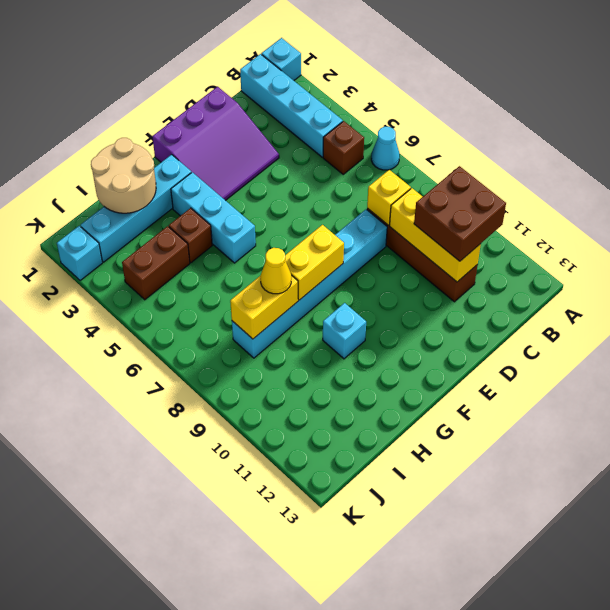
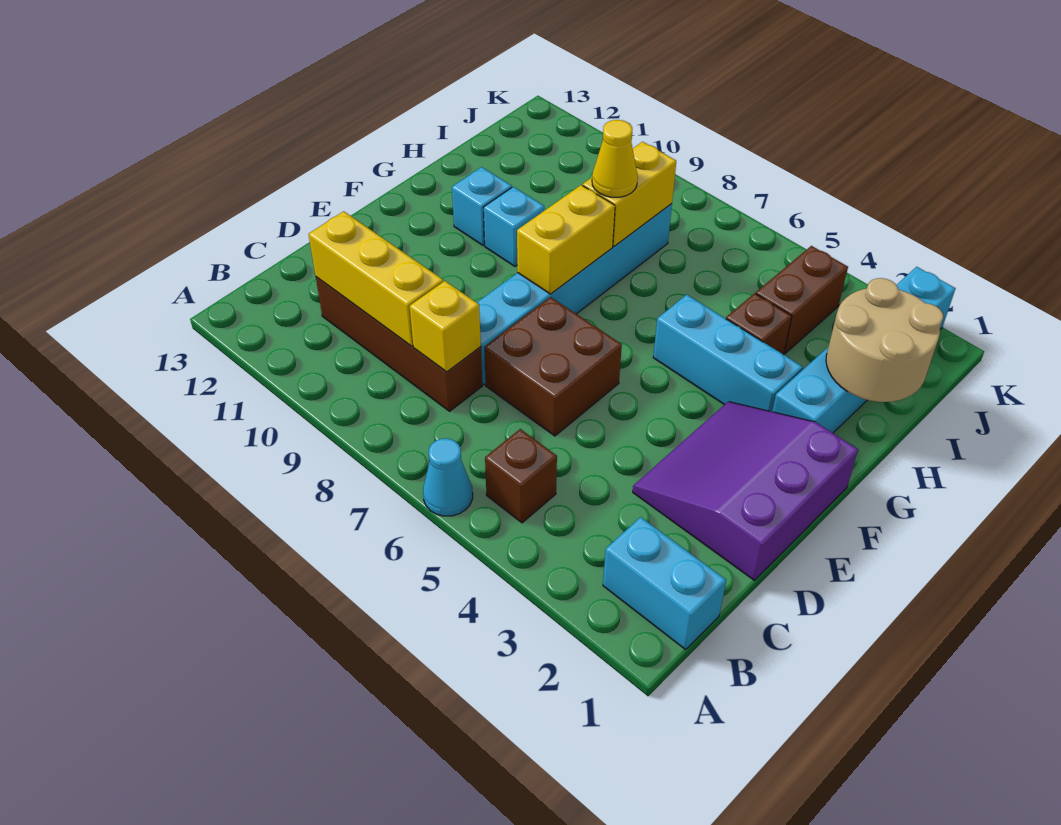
cyan brick A1 level 1 -> cyan brick G11 level 1
cyan brick B1:B4 level 1 -> cyan brick B1:B2 level 1
brown brick B10:C11 level 3 -> brown brick D6:E7 level 1

